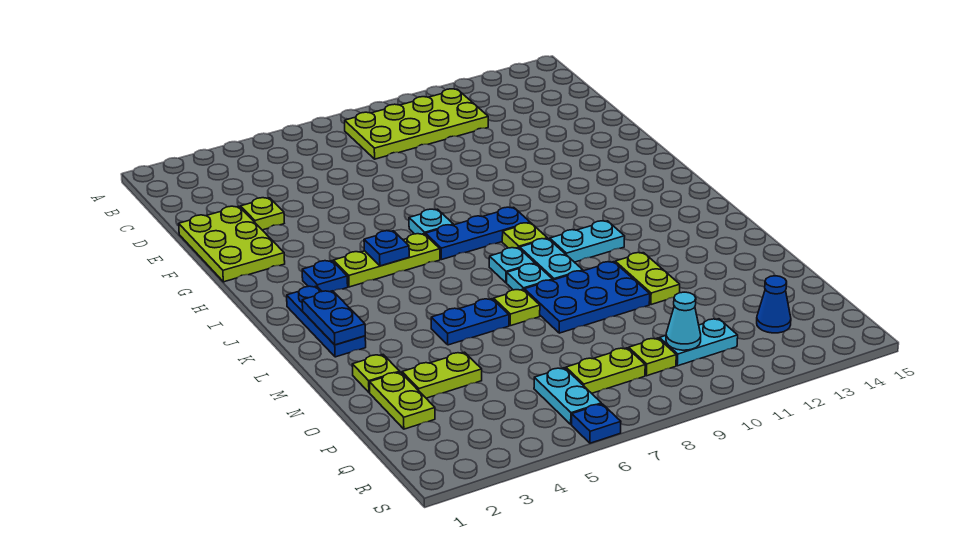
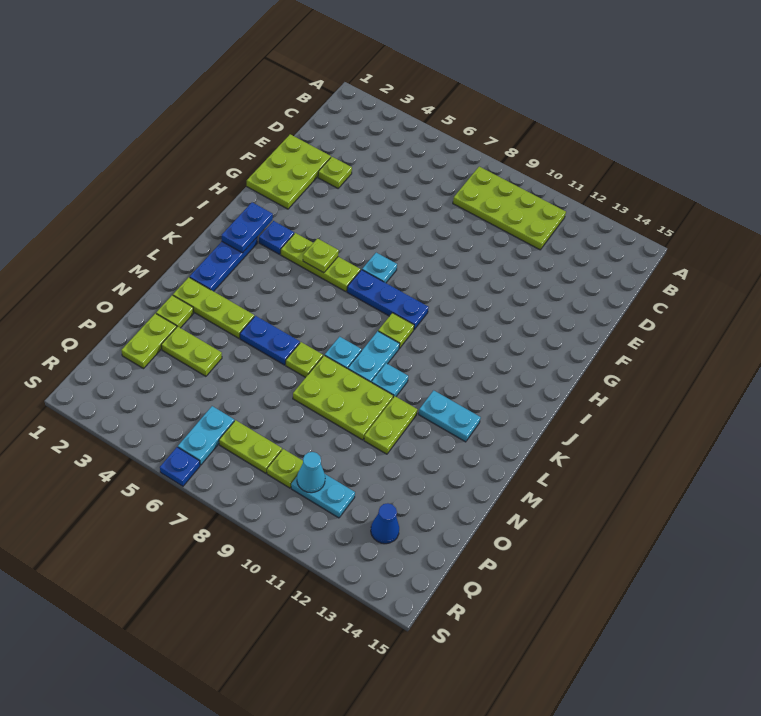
blue plate I5 level 2 -> lime plate I5 level 2
blue plate K2:L2 level 2 -> blue plate I2:J2 level 2
cyan plate K8 level 1 -> cyan plate L10 level 1
cyan plate K10:K11 level 1 -> cyan plate L12:L13 level 1
none -> lime plate M2:M4 level 1
blue plate M8:N10 level 1 -> lime plate M8:N10 level 1

